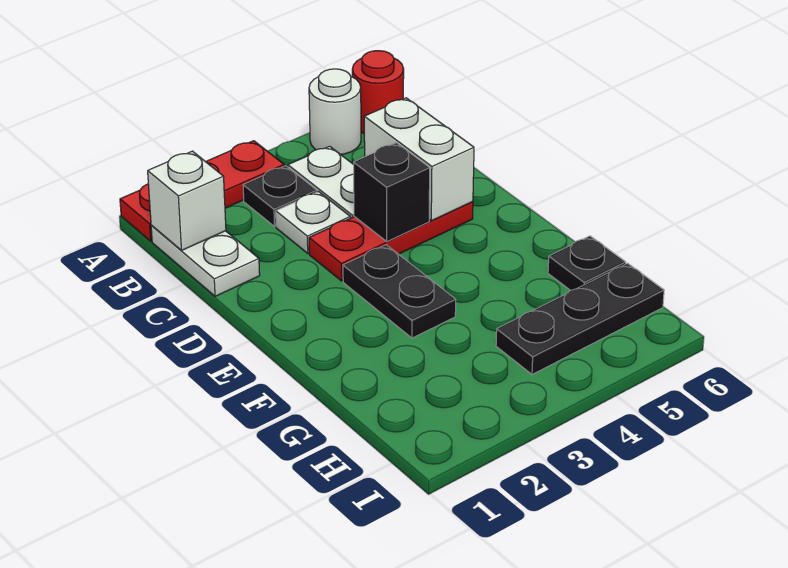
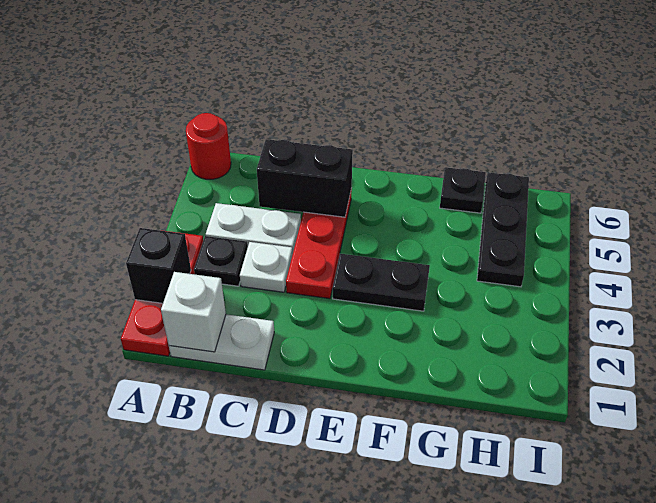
white round brick A5 level 1 -> none
white brick C5:D5 level 2 -> black brick C5:D5 level 2
black brick D4 level 2 -> black brick A2 level 2

